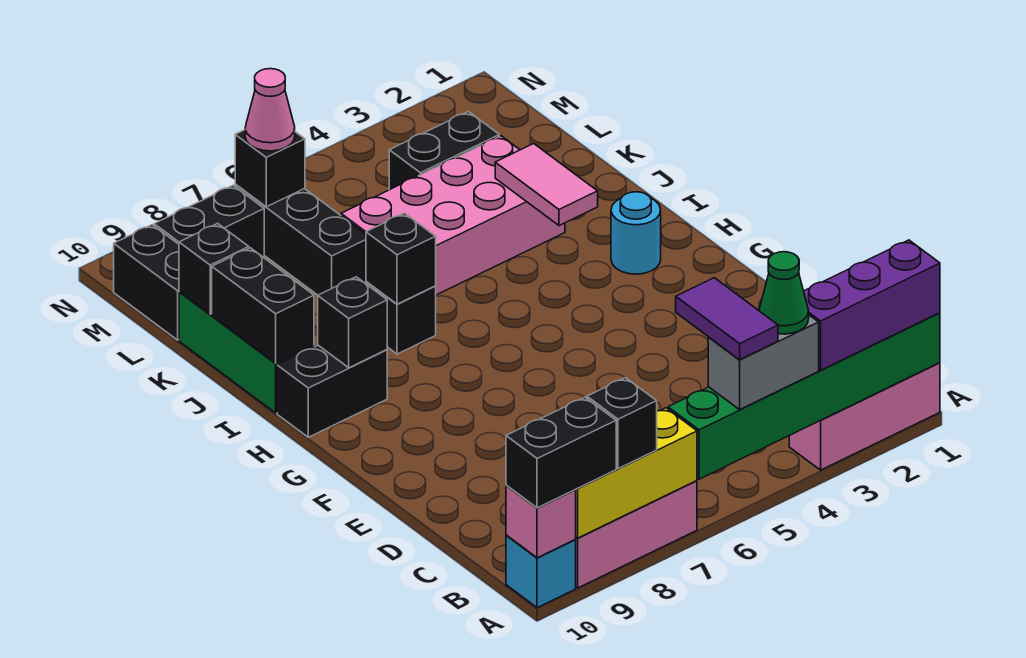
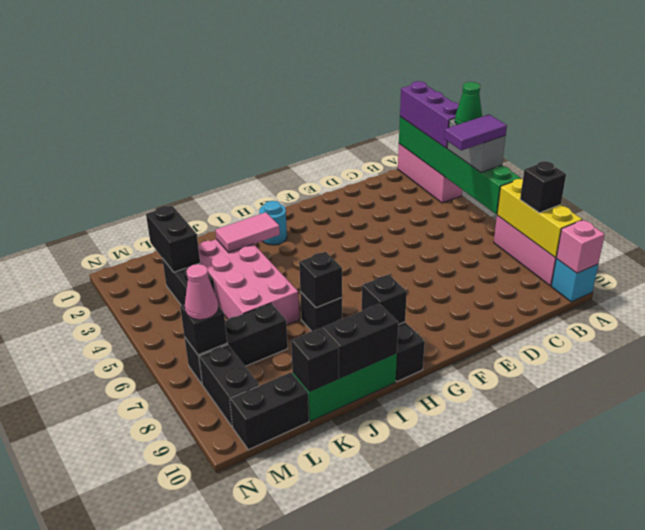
black brick A9:A10 level 3 -> black brick L2:L3 level 2

